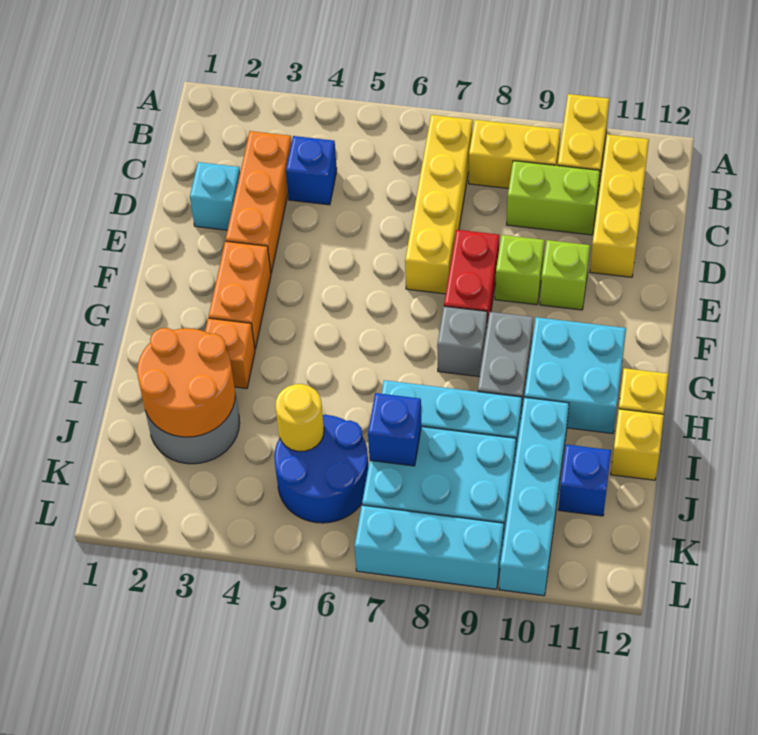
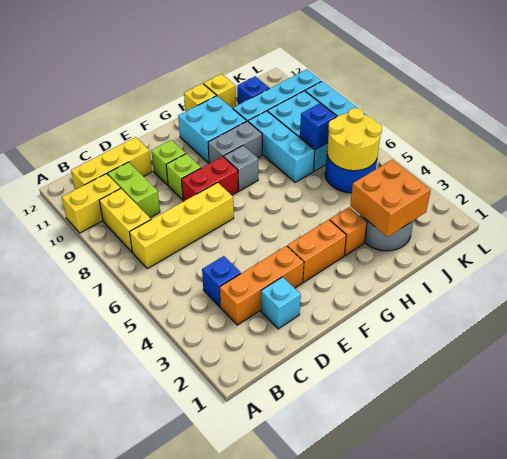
orange round brick I2:J3 level 2 -> orange brick I2:J3 level 2
yellow round brick J5 level 2 -> yellow round brick J5:K6 level 2

